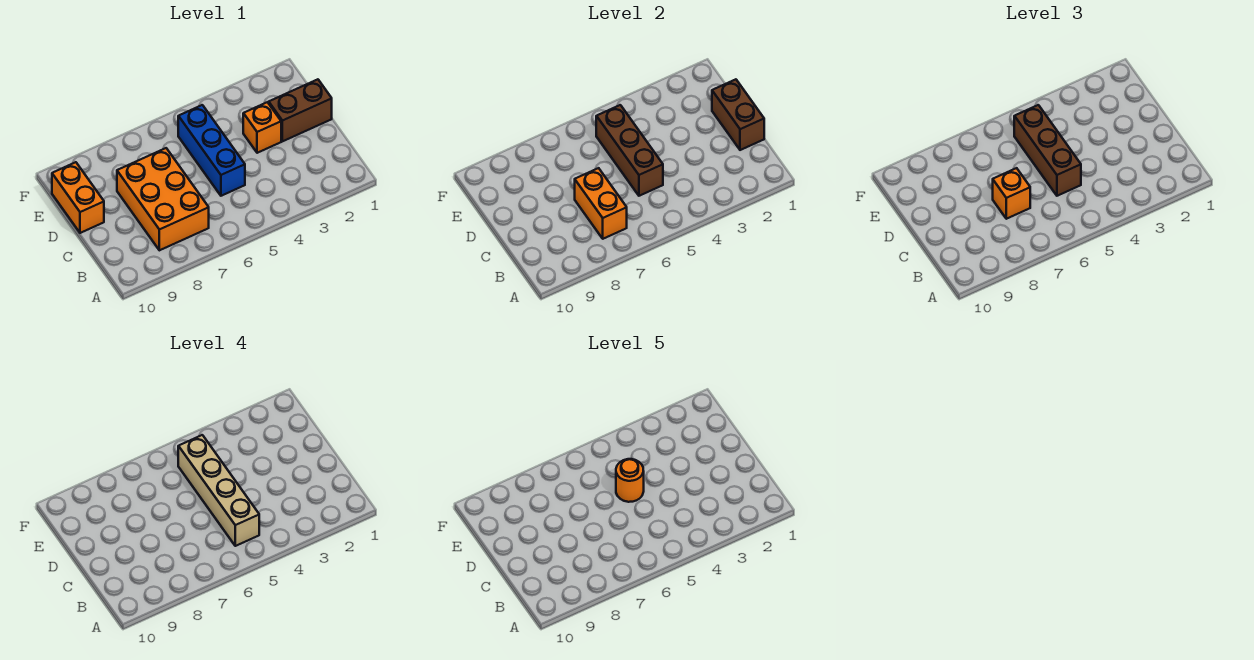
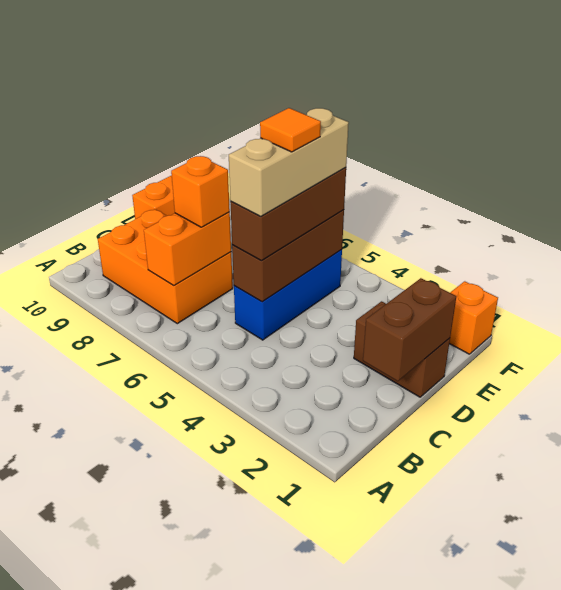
tan brick B5:E5 level 4 -> tan brick C5:E5 level 4
orange brick B7:D8 level 1 -> orange brick B7:C9 level 1
orange brick D3 level 1 -> orange brick F1 level 1
orange round brick D5 level 5 -> orange tile D5 level 5

